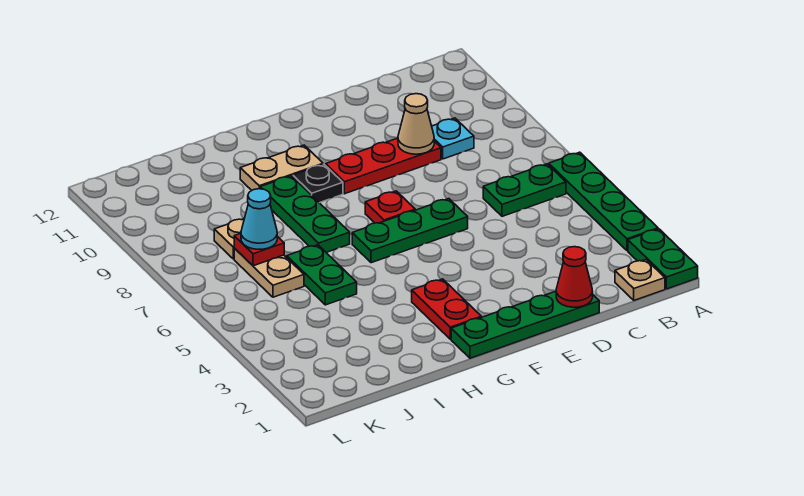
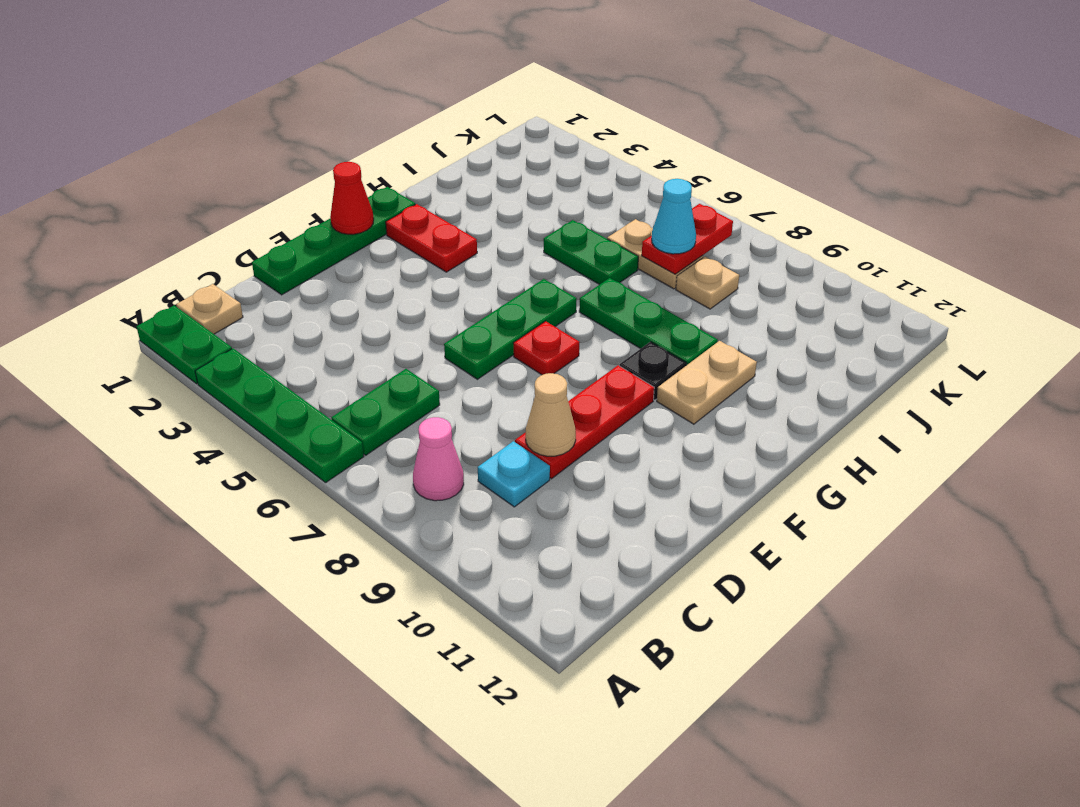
none -> pink cone B8 level 1
red cone D1 level 2 -> red cone F1 level 2
red plate J7 level 2 -> red plate J7:K7 level 2

